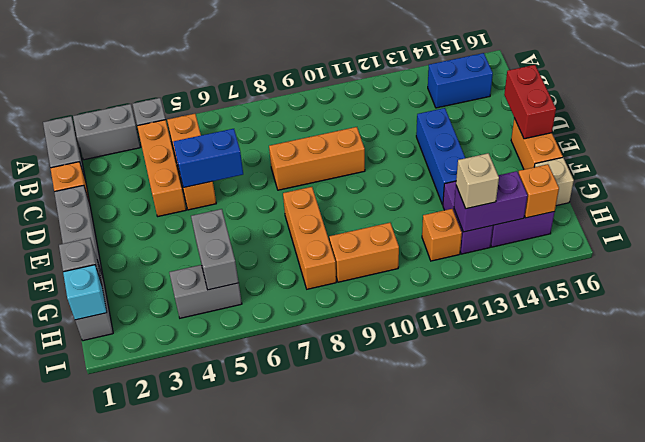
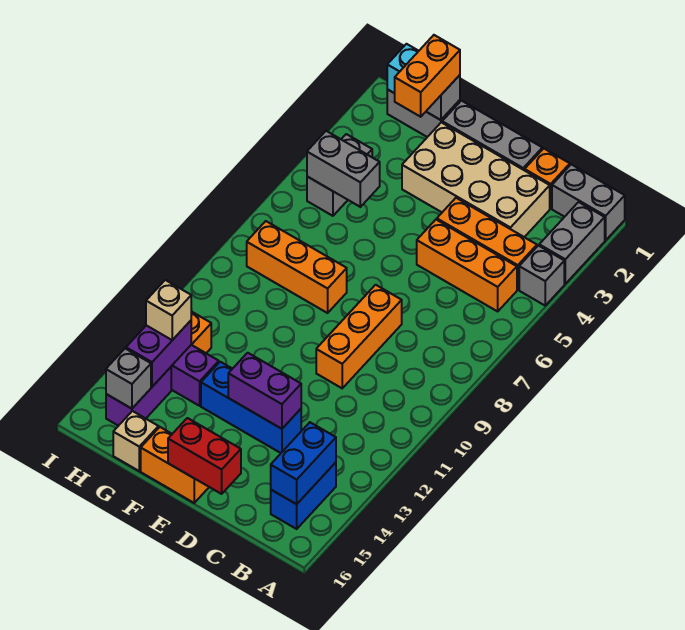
none -> tan brick C2:F3 level 1
blue brick D5:D6 level 2 -> blue brick B14:B15 level 2
none -> purple brick D13:E13 level 2
orange brick H9:H10 level 1 -> orange brick G1:G2 level 3
orange brick H15 level 2 -> grey brick H15 level 2

